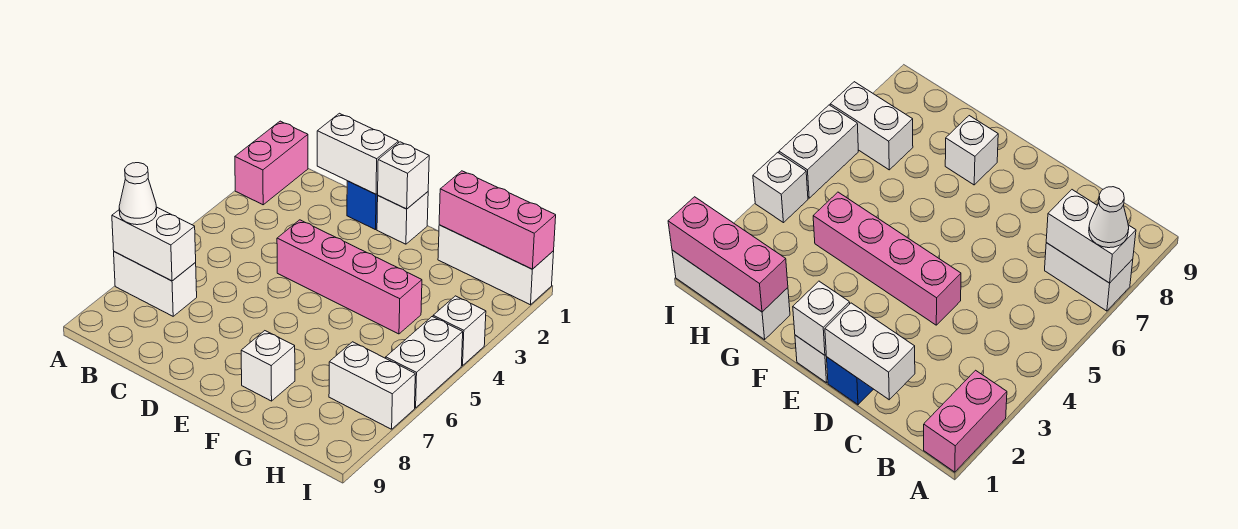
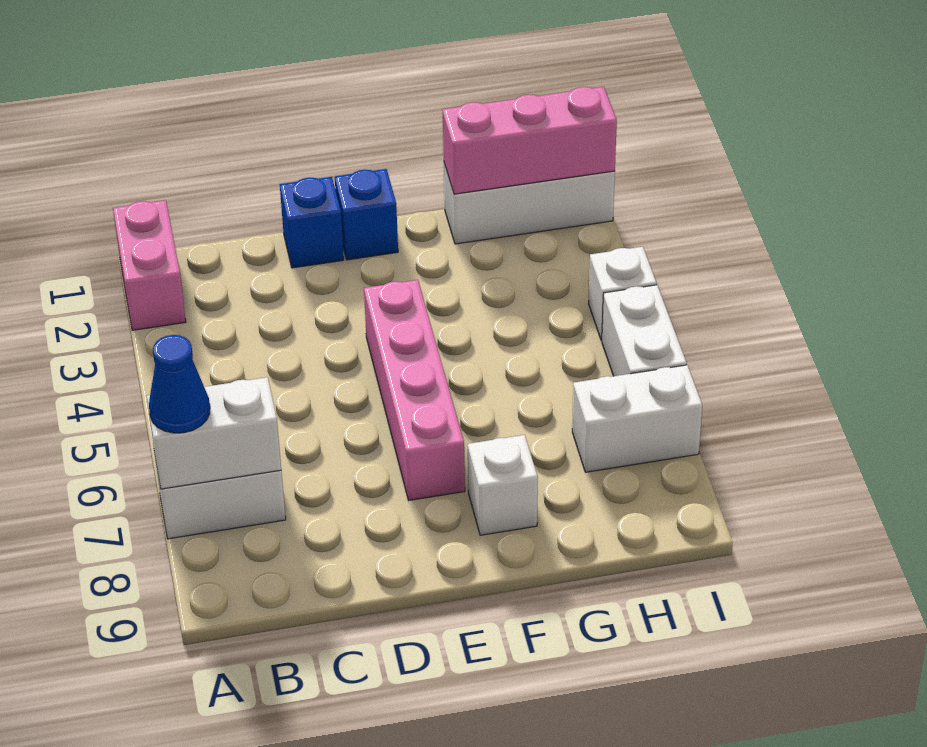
white cone A7 level 3 -> blue cone A7 level 3
white brick C1:D1 level 2 -> none
pink brick D4:G4 level 1 -> pink brick E4:E7 level 1
white brick E1 level 1 -> blue brick E1 level 1
white brick E1 level 2 -> none

